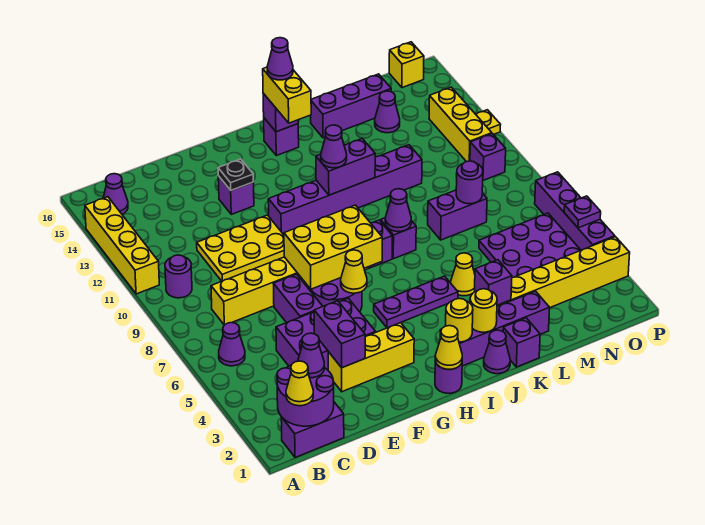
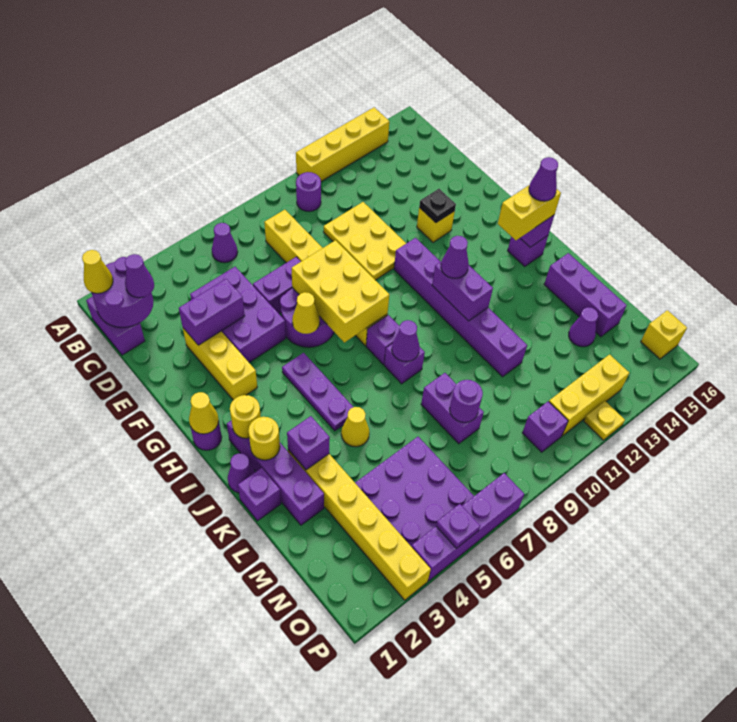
purple cone B15 level 1 -> none
purple brick F13 level 1 -> yellow brick F13 level 1

